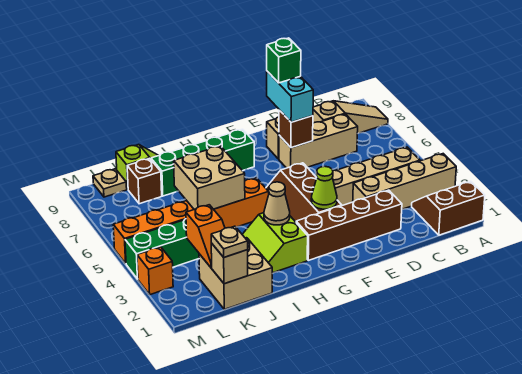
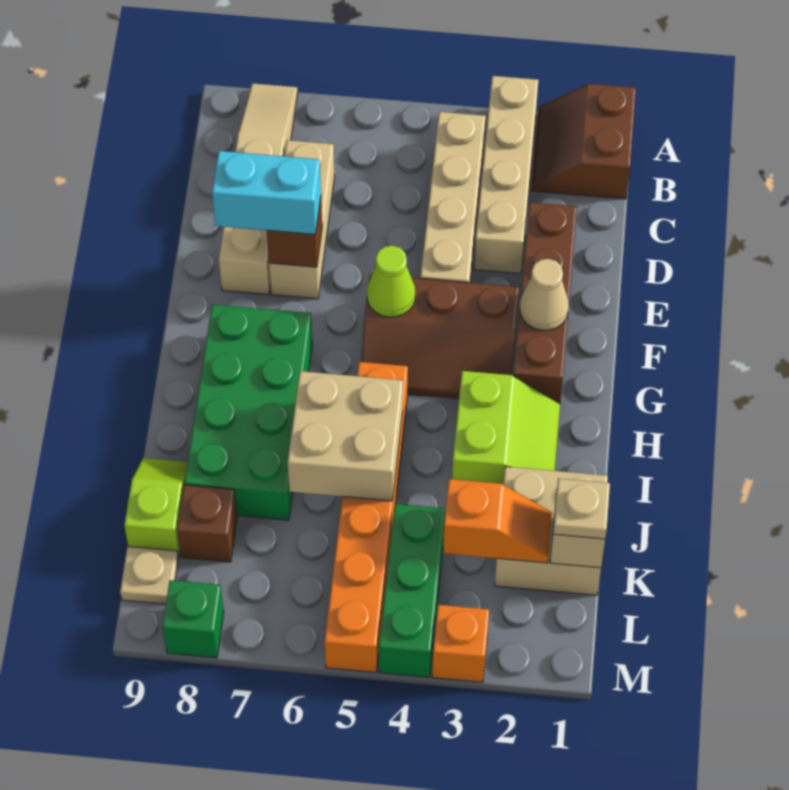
green brick E8 level 4 -> green brick M8 level 1
lime cone F3 level 2 -> lime cone F5 level 2
green brick G8:J8 level 1 -> green brick G7:J8 level 1
lime slope H2:I3 level 1 top H -> lime slope H2:I3 level 1 top 3
tan cone H3 level 2 -> tan cone F2 level 2

